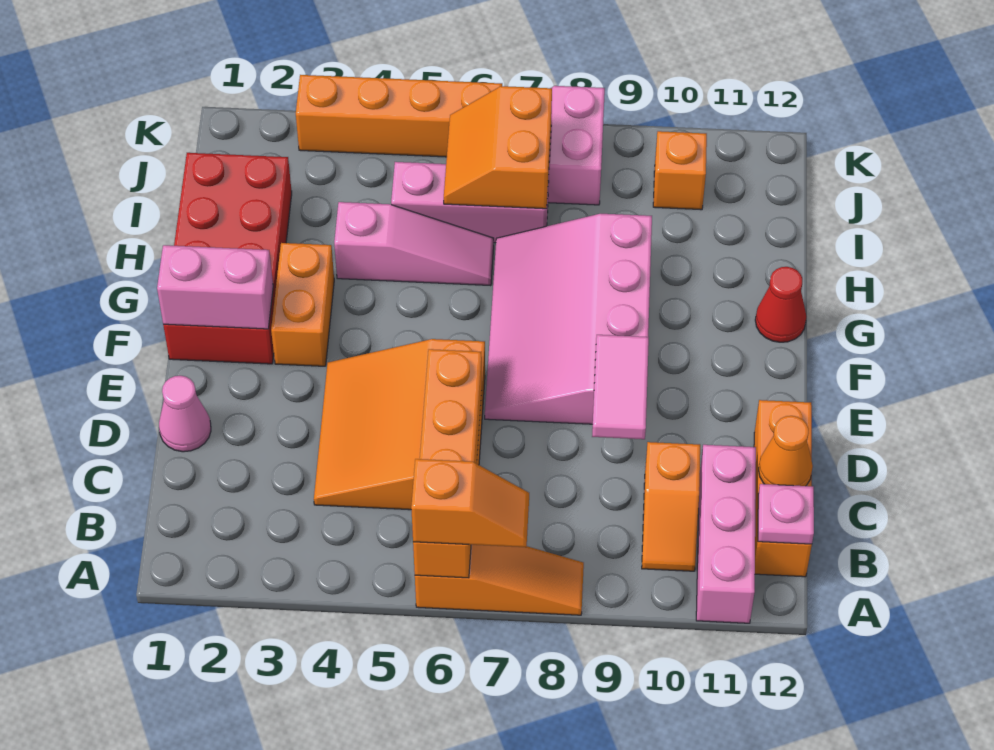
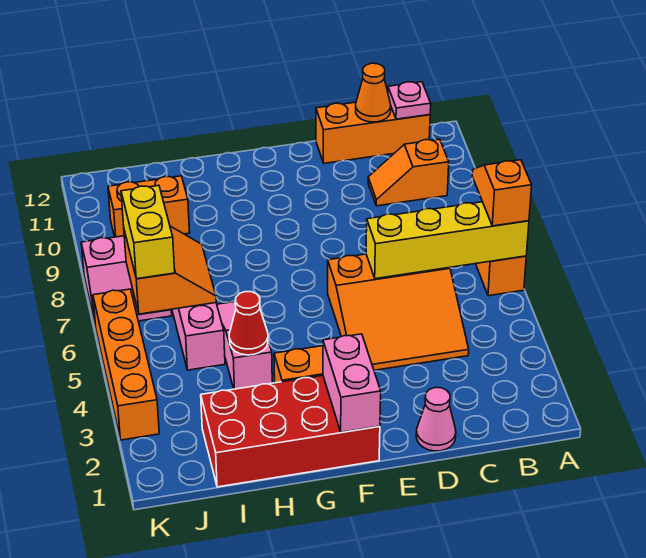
orange brick A6:D6 level 2 -> yellow brick A6:D6 level 2
pink brick A11:C11 level 1 -> none
orange slope B10:C10 level 1 top C -> orange slope B10:C10 level 1 top B
pink tile D9:E9 level 2 -> none
pink slope E7:H9 level 1 top 9 -> none
red cone G12 level 1 -> red cone H4 level 2
orange slope I6:J7 level 2 top 7 -> orange slope I6:J7 level 2 top J
none -> yellow brick J6:J7 level 3
orange brick J10 level 1 -> orange brick I10:J10 level 1

